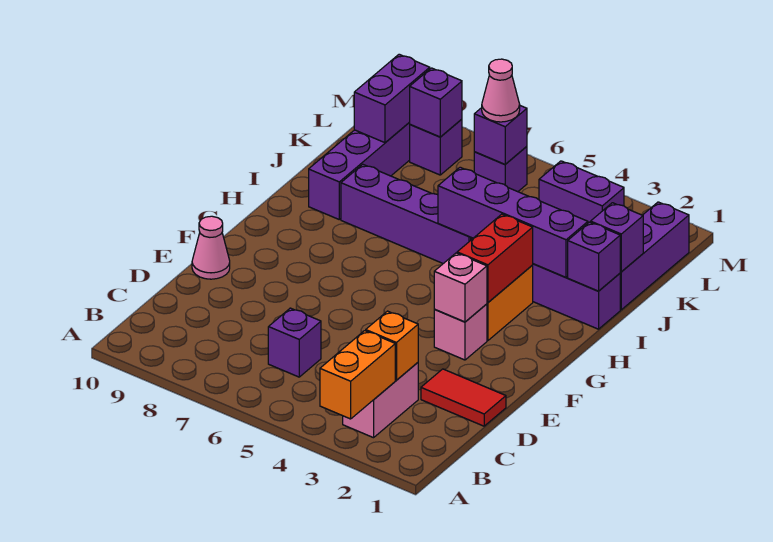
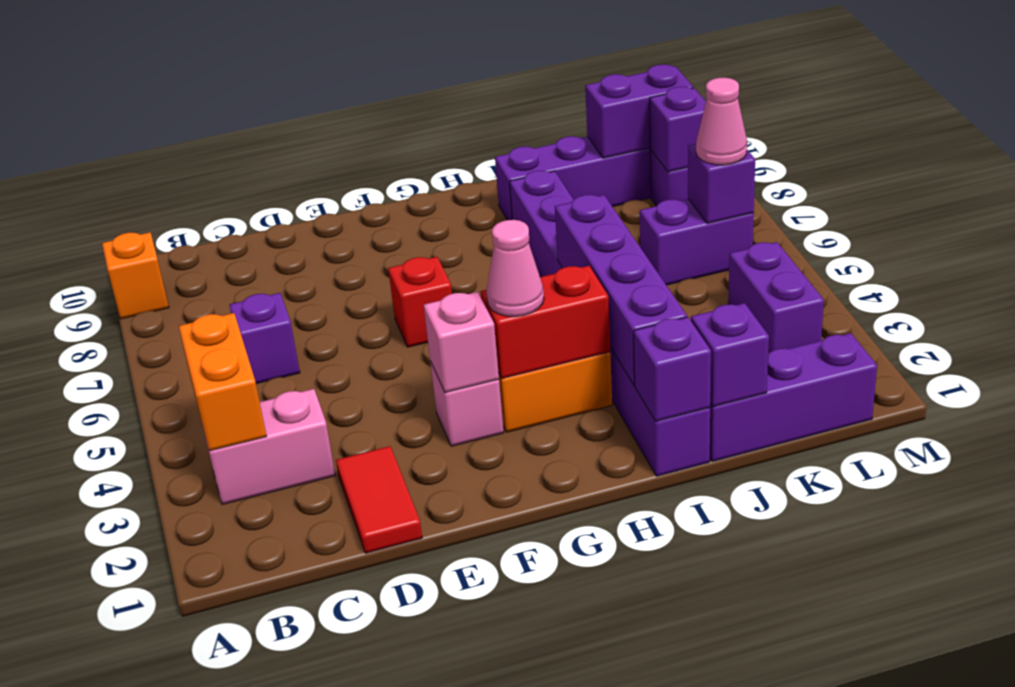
orange brick A3:B3 level 2 -> orange brick B3:B4 level 2
orange brick C3 level 2 -> orange brick A9 level 1
pink cone E10 level 1 -> pink cone G3 level 3
none -> red brick F6 level 1
purple brick L6 level 1 -> purple brick K6:L6 level 1

